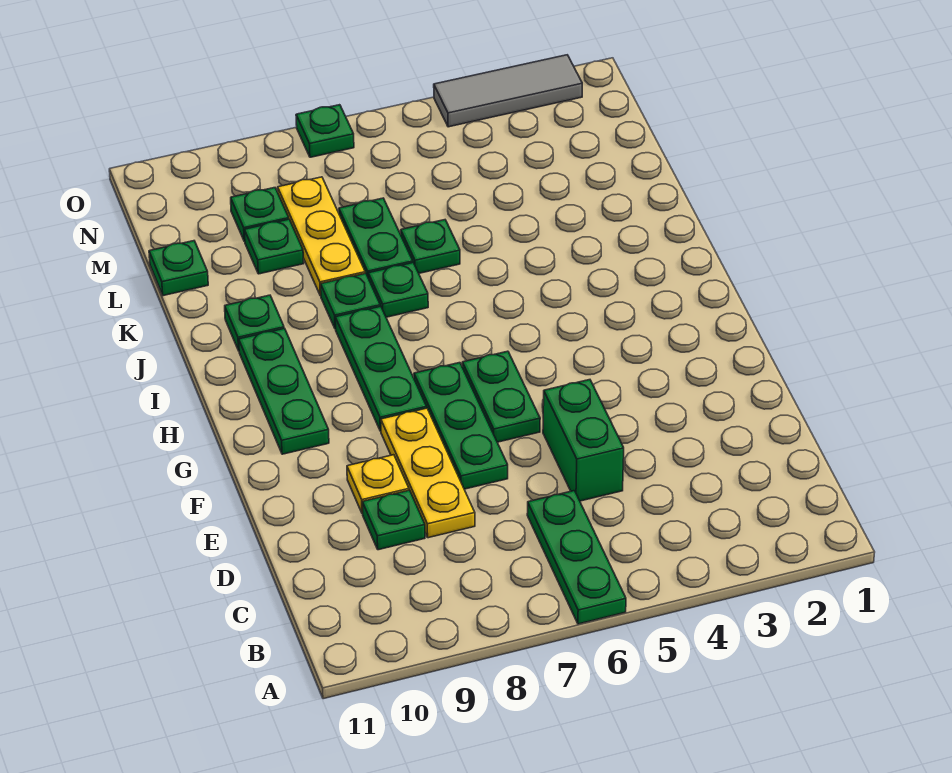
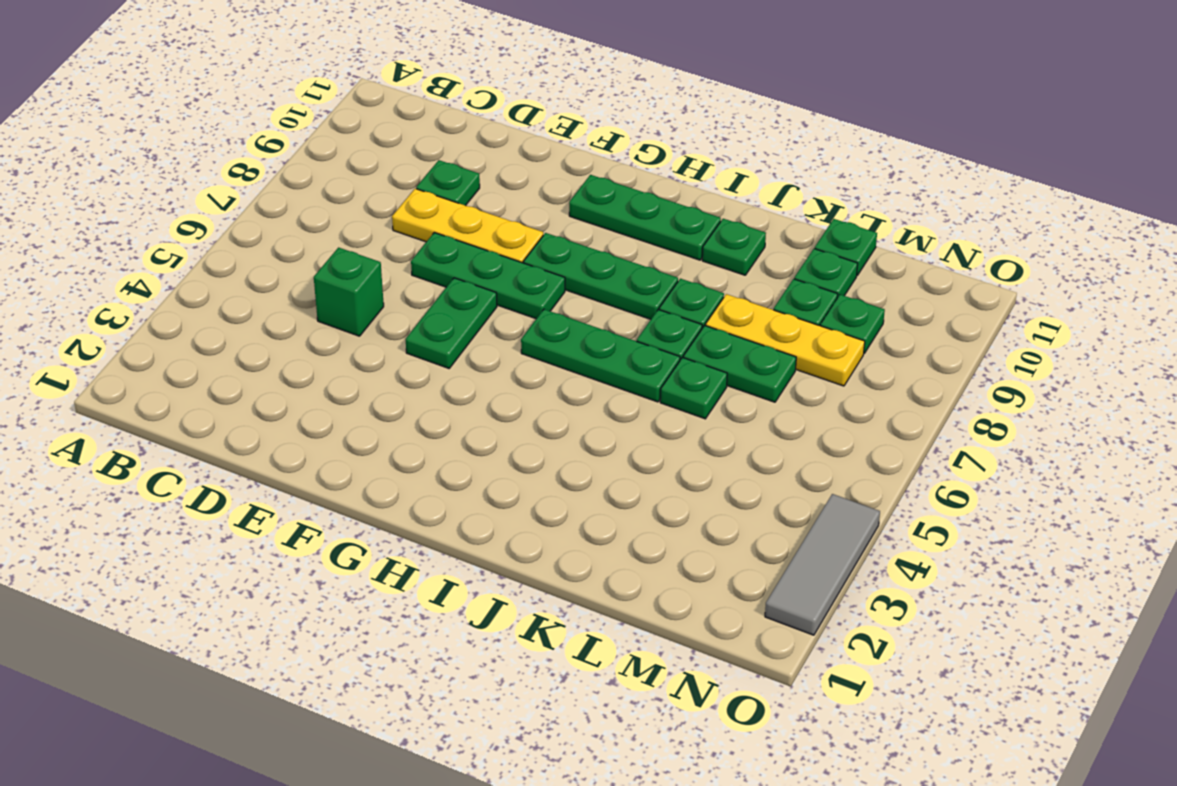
green plate A6:C6 level 1 -> green plate H6:J6 level 1
green brick D5:E5 level 1 -> green brick D5 level 1
yellow plate E9 level 1 -> none
green plate F6:G6 level 1 -> green plate F5:F6 level 1
green plate O7 level 1 -> green plate L10 level 1

